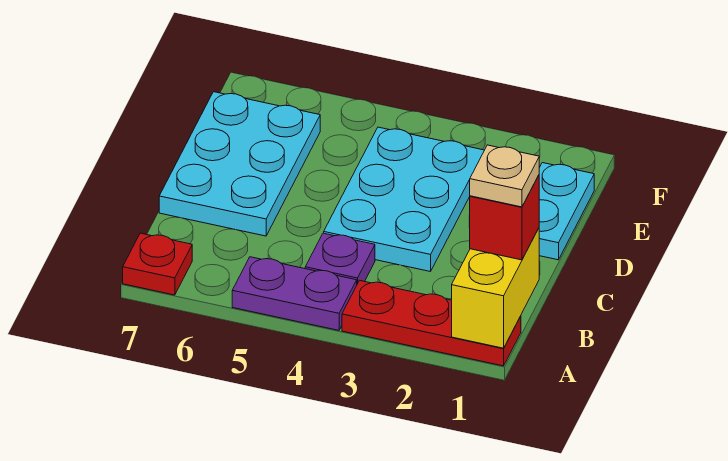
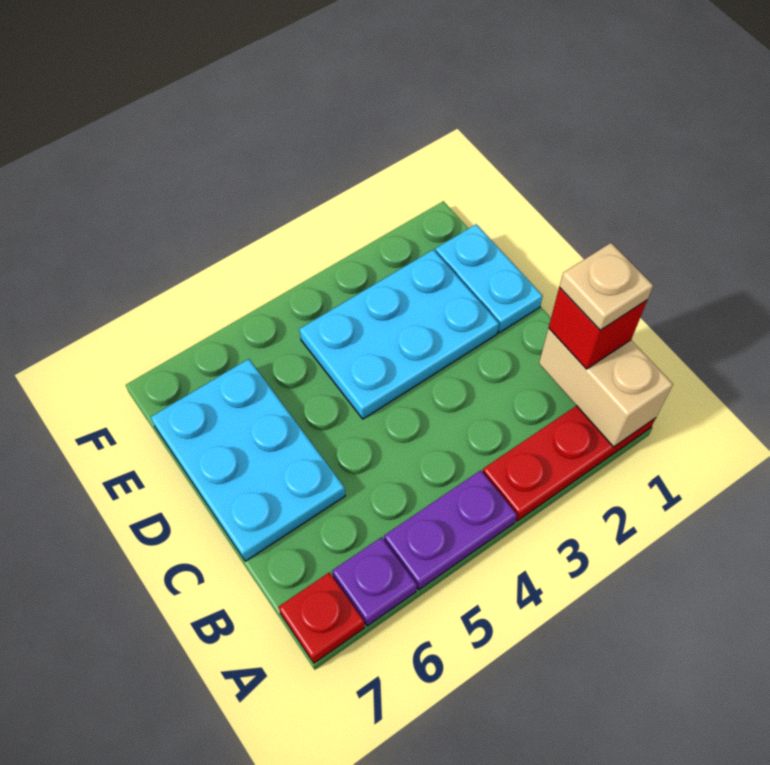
yellow brick A1:B1 level 2 -> tan brick A1:B1 level 2
purple plate B4 level 1 -> purple plate A6 level 1
cyan plate C3:E4 level 1 -> cyan plate D2:E4 level 1

